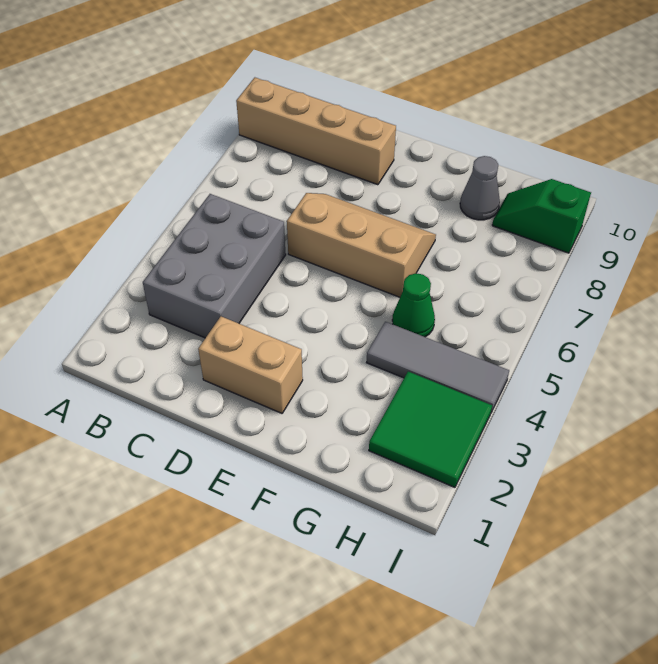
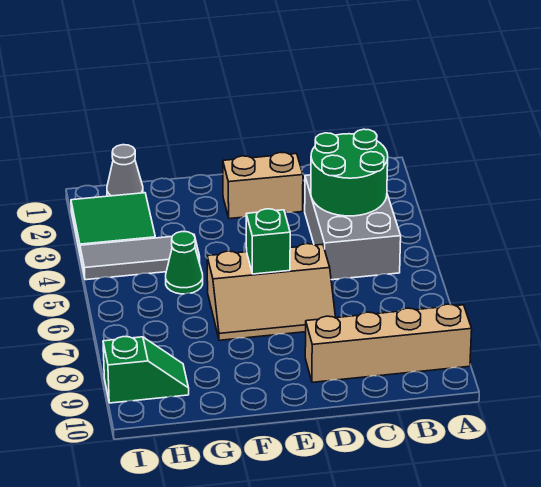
none -> green round brick B3:C4 level 2
none -> green brick E6 level 2
grey cone G9 level 1 -> grey cone H1 level 1

